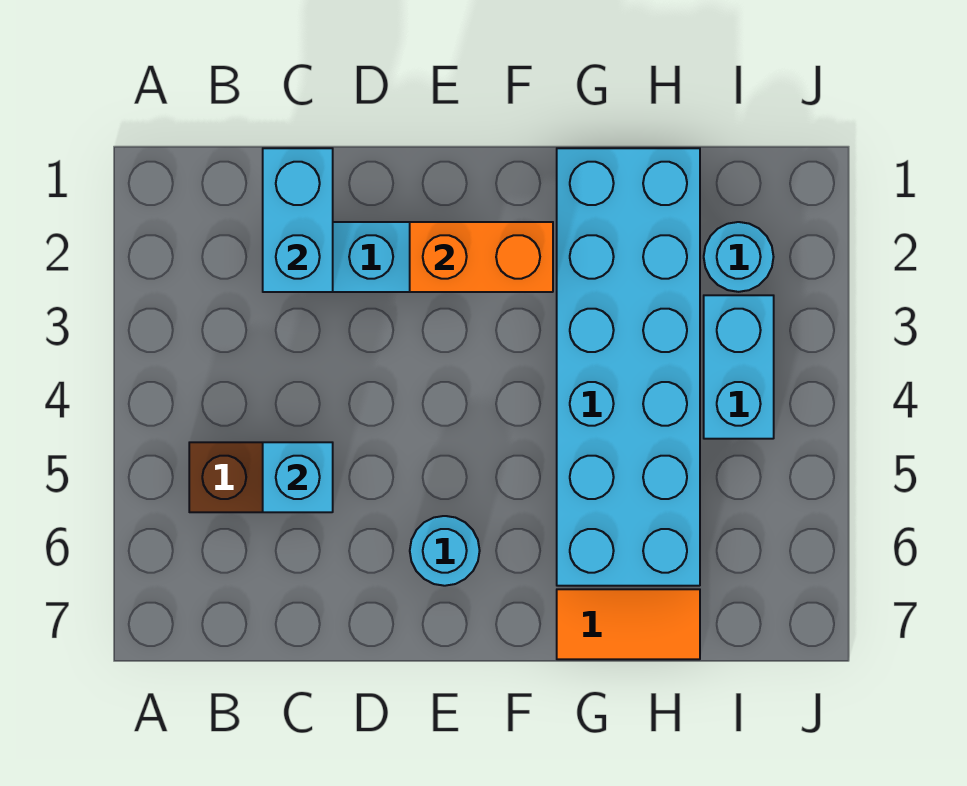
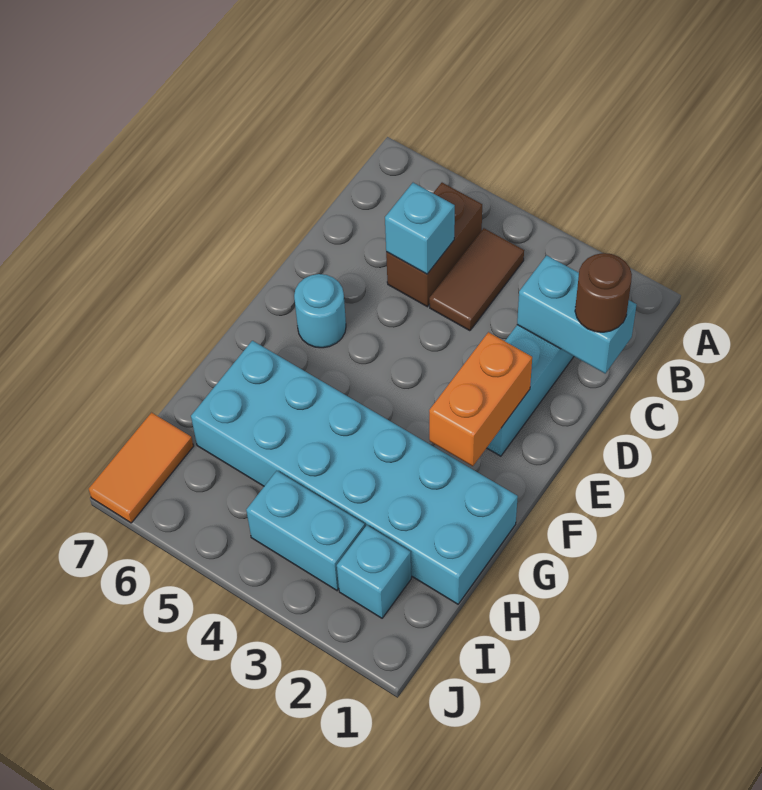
none -> brown tile B4:C4 level 1
none -> brown round brick C1 level 3
orange tile G7:H7 level 1 -> orange tile I7:J7 level 1
cyan round brick I2 level 1 -> cyan brick I2 level 1

